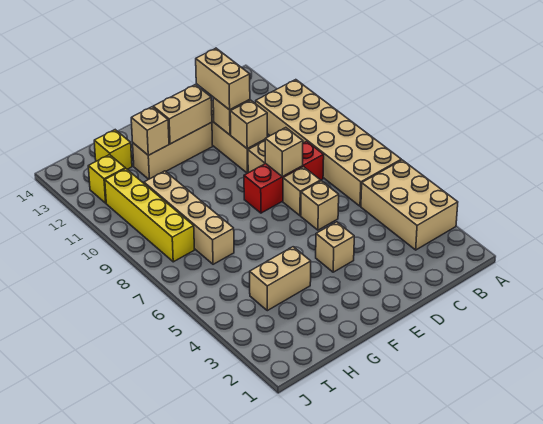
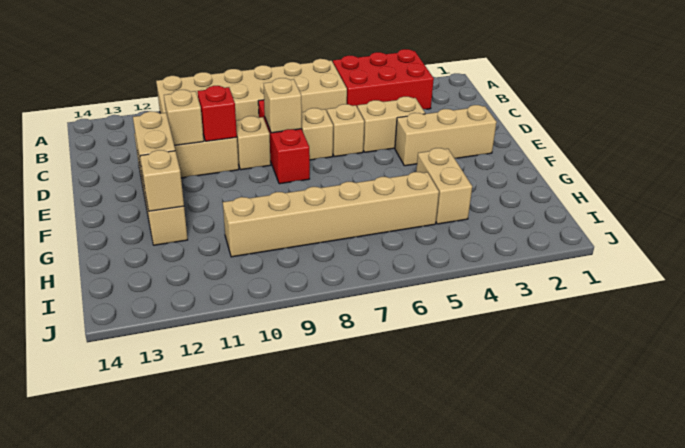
tan brick A3:B5 level 1 -> red brick A3:B5 level 1
tan brick D10 level 2 -> red brick D10 level 2
tan brick D11:D12 level 3 -> tan brick D4:D5 level 1
tan brick E4 level 1 -> tan brick E2:E4 level 1
tan brick H7:H10 level 1 -> tan brick H5:H10 level 1
yellow brick H13 level 1 -> none
yellow brick I8:I11 level 1 -> none
yellow brick I12 level 1 -> none

